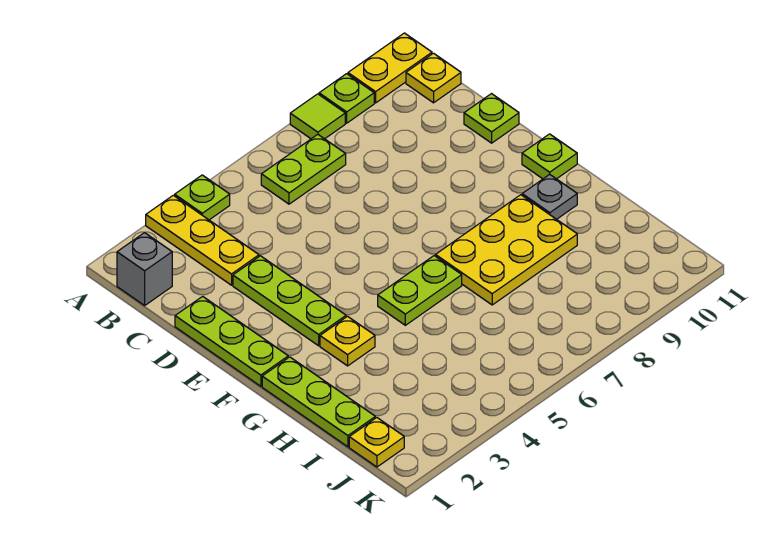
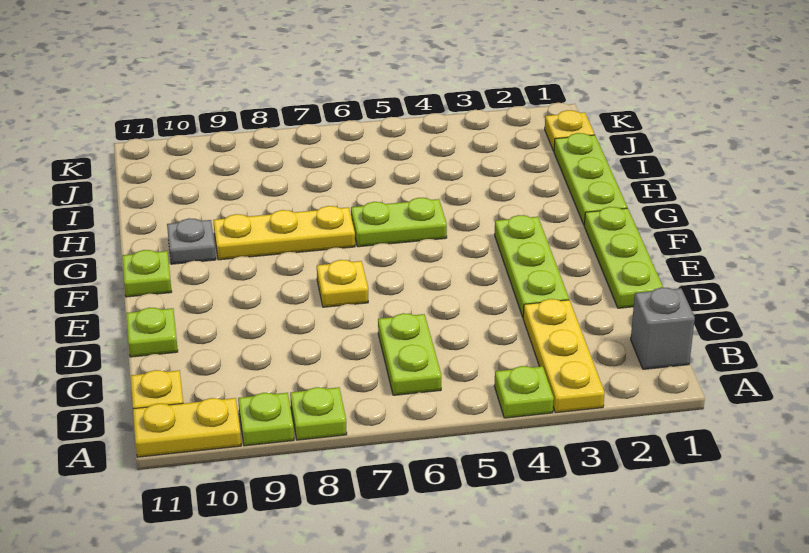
lime tile A8 level 1 -> lime plate A8 level 1
lime plate B6:B7 level 1 -> lime plate B6:C6 level 1
yellow plate G3 level 1 -> yellow plate E7 level 1
yellow plate G7:H9 level 1 -> yellow plate G7:G9 level 1

